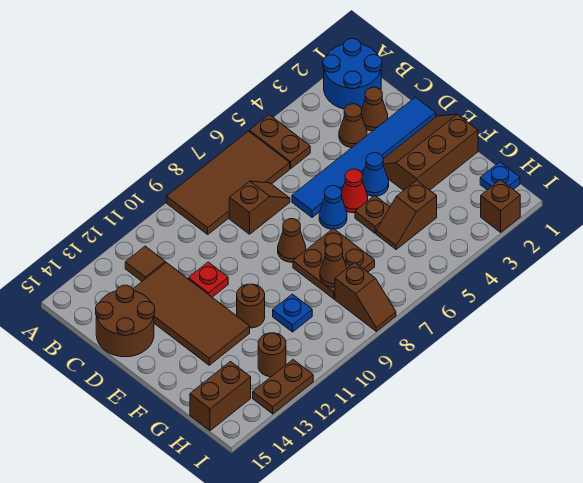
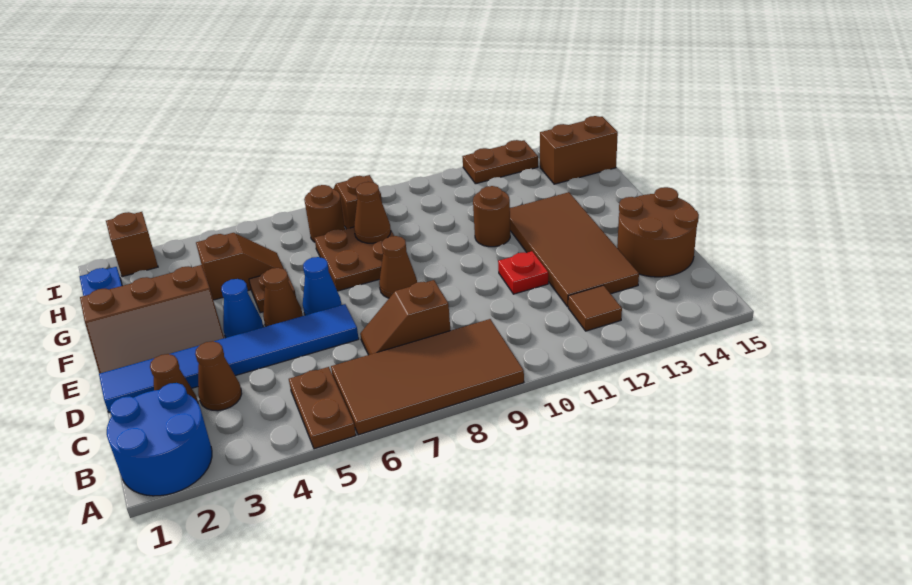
red cone E5 level 1 -> brown cone E5 level 1
blue plate G10 level 1 -> none
brown round brick H12 level 1 -> brown round brick H7 level 1

